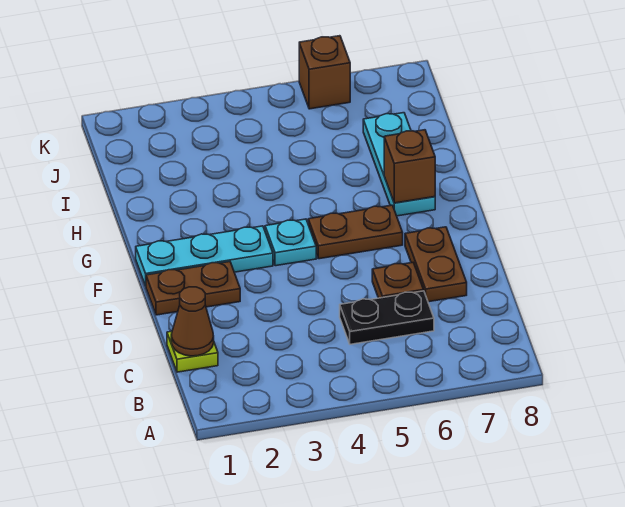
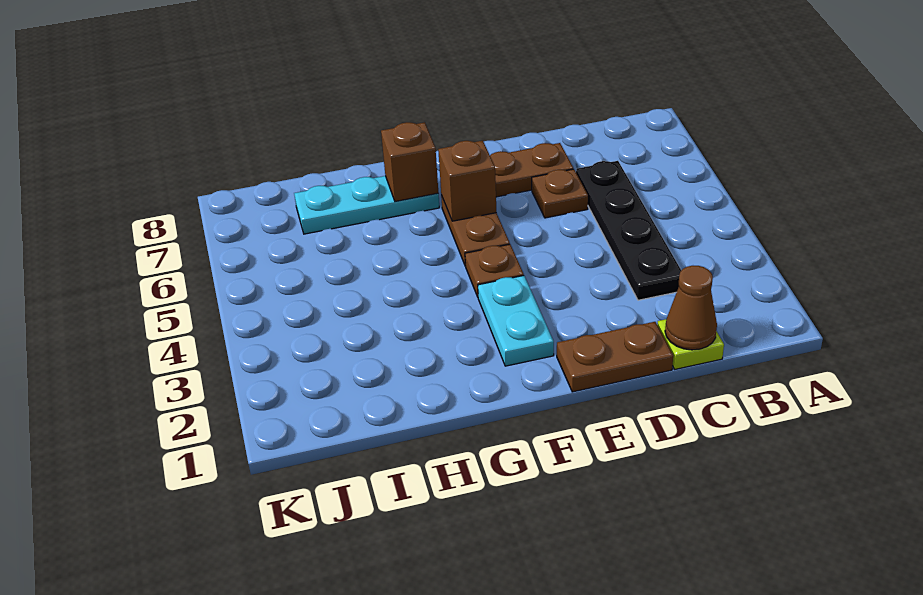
black plate C5:C6 level 1 -> black plate C3:C6 level 1
brown plate E1:E2 level 1 -> brown plate D1:E1 level 1
cyan plate F1:F3 level 1 -> cyan plate F2:F3 level 1
cyan plate F4 level 1 -> brown plate F4 level 1
brown brick K6 level 1 -> brown brick F6 level 2

